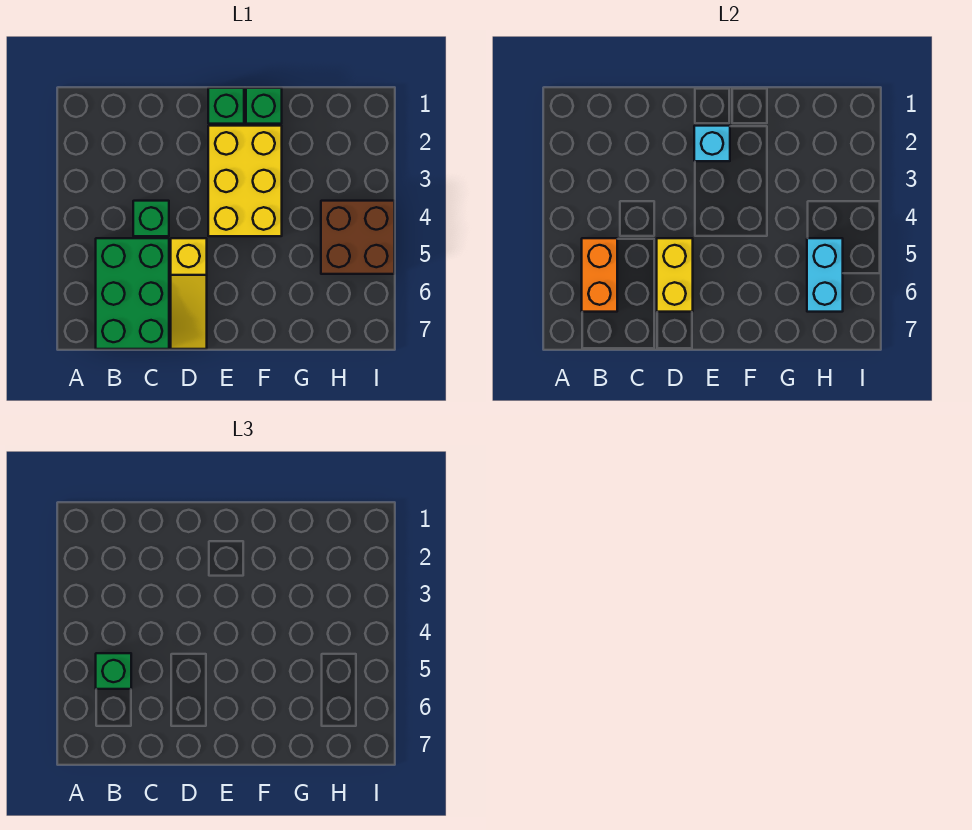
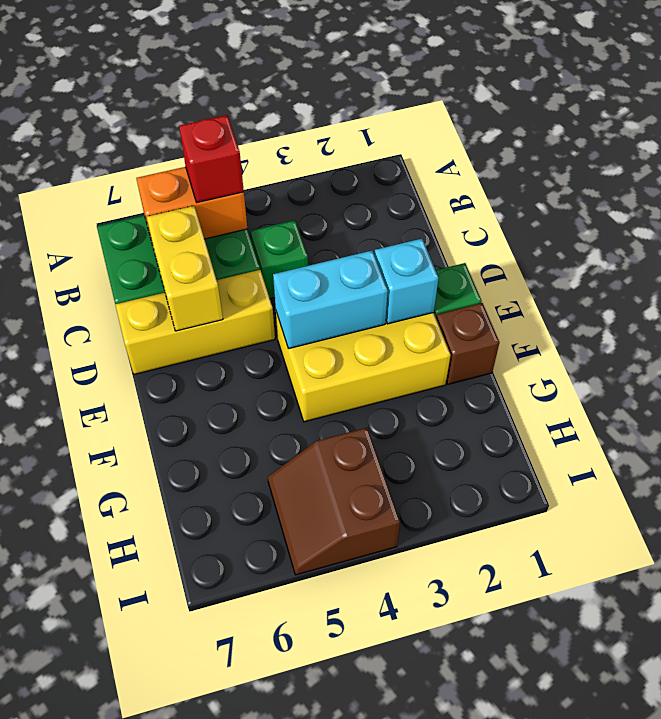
green brick B5 level 3 -> red brick B5 level 3
yellow slope D5:D7 level 1 top 5 -> yellow brick D5:D7 level 1
yellow brick D5:D6 level 2 -> yellow brick C6:D6 level 2
green brick F1 level 1 -> brown brick F1 level 1
brown brick H4:I5 level 1 -> brown slope H4:I5 level 1 top 4
cyan brick H5:H6 level 2 -> cyan brick E3:E4 level 2

